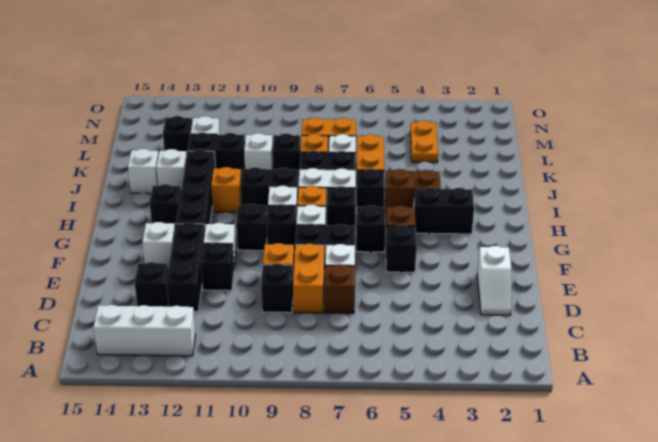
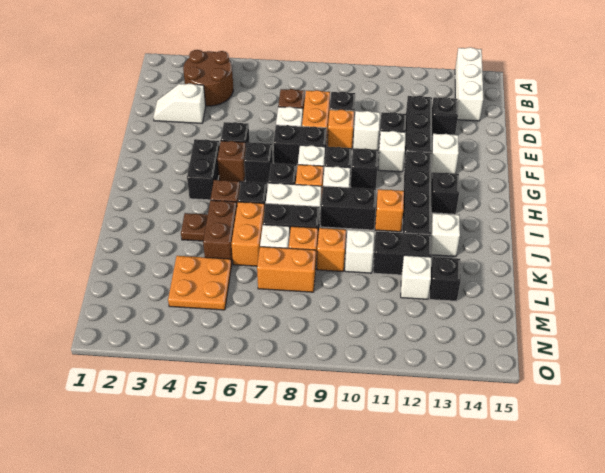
none -> brown round brick B3:C4 level 1
white brick B12:B14 level 1 -> white brick A14:C14 level 1
white slope D2:E2 level 1 top E -> white slope D2:D3 level 1 top 3
black brick H3:H4 level 1 -> black brick G4:H4 level 1
none -> brown brick J5:K5 level 1
white brick J14 level 1 -> white brick E10 level 1
black brick K9 level 1 -> orange brick K9 level 1
orange plate L4:M4 level 1 -> orange plate L4:M5 level 1

